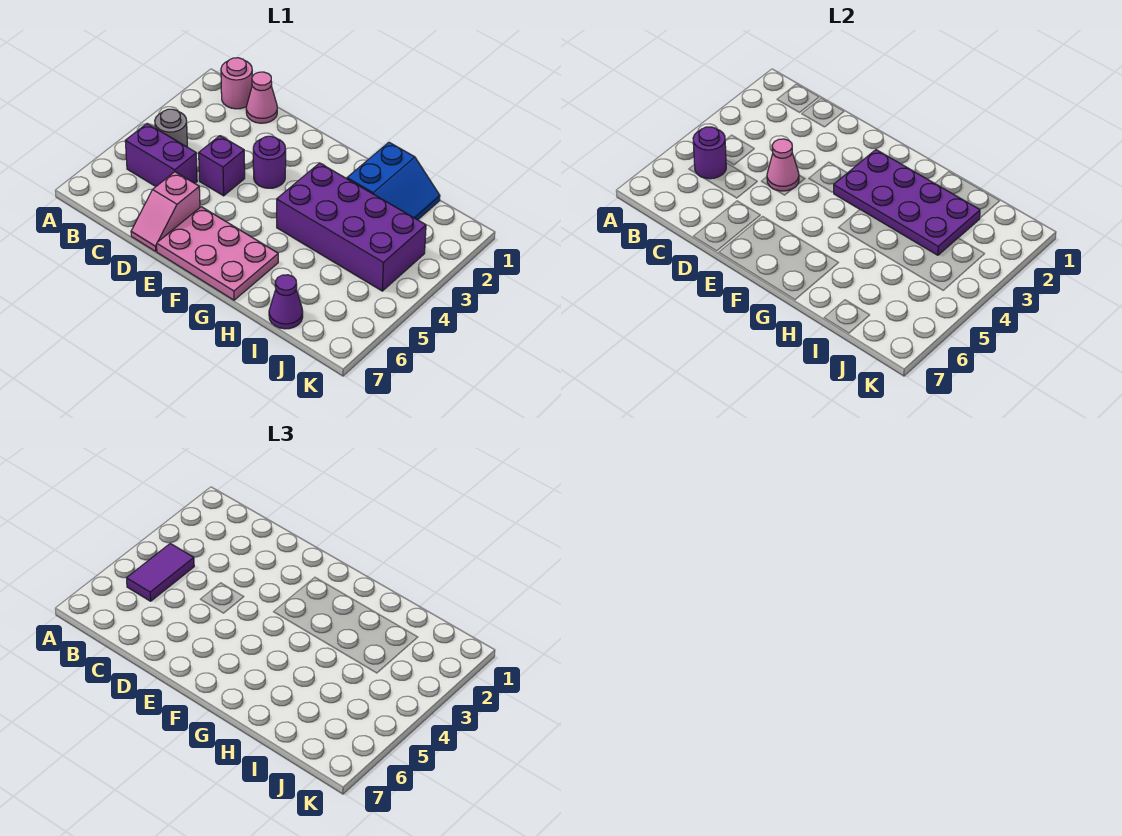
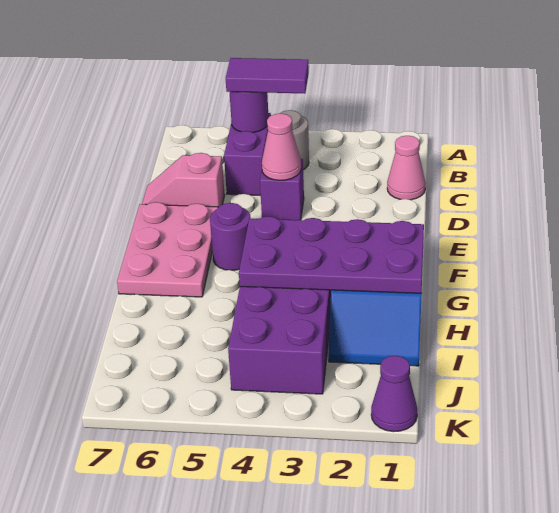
pink round brick B1 level 1 -> none
purple round brick E3 level 1 -> purple round brick F5 level 1
purple plate F2:I3 level 2 -> purple plate G1:H4 level 2
purple cone I7 level 1 -> purple cone K1 level 1

